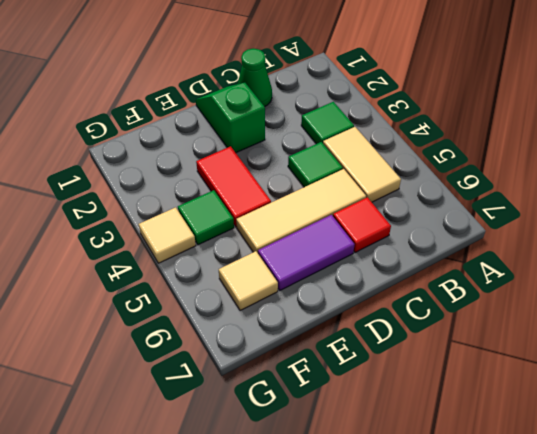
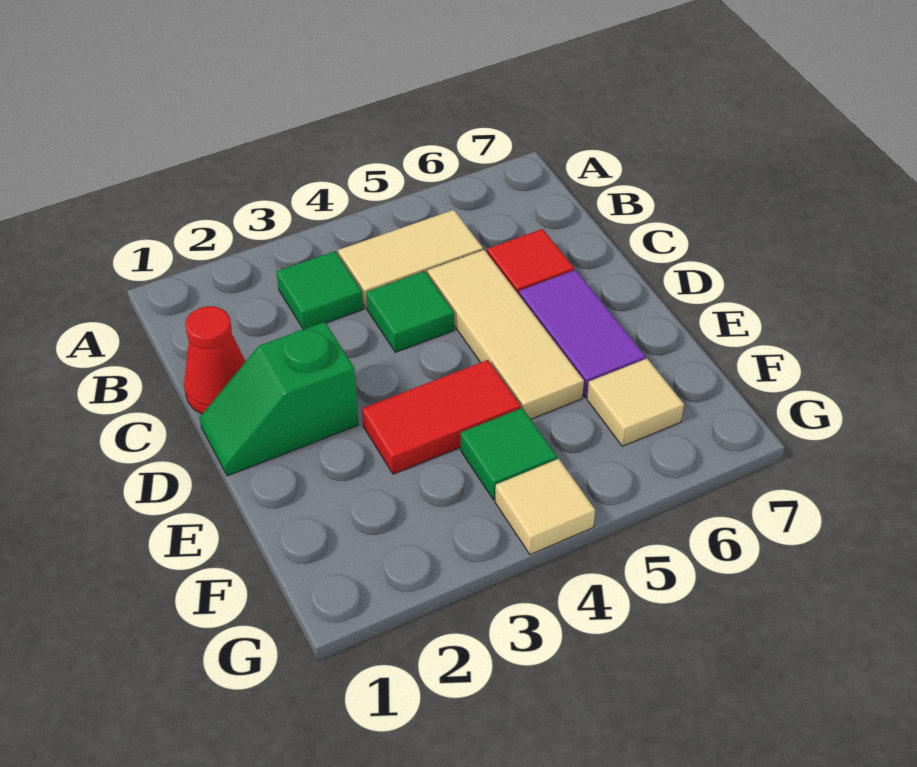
green cone C1 level 1 -> red cone C1 level 1

